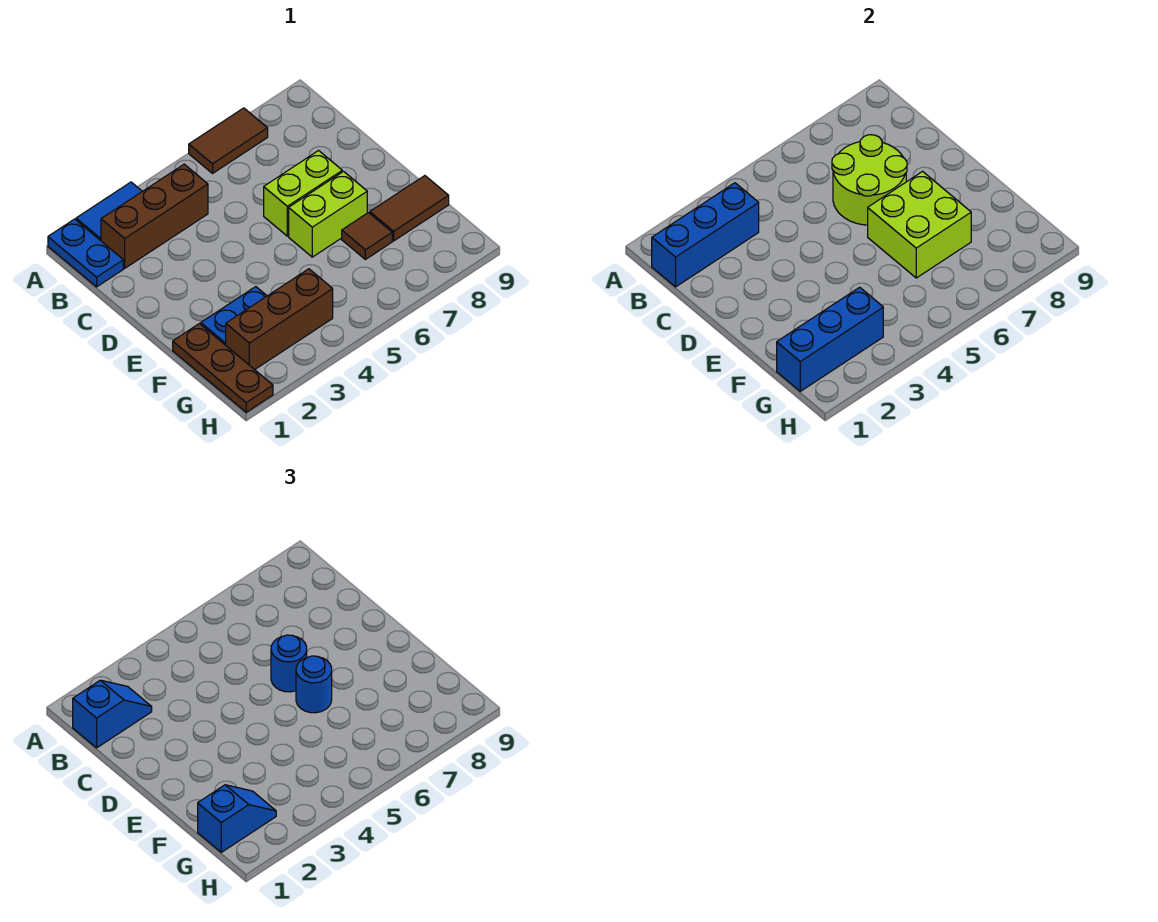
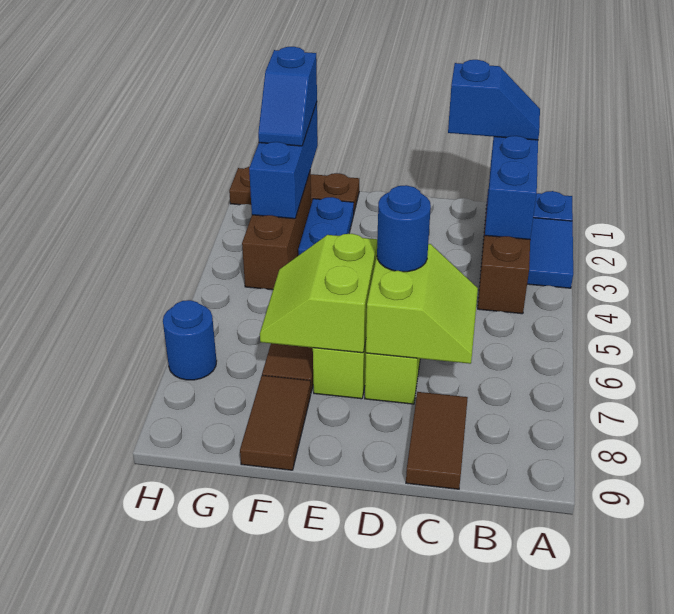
brown tile A6:A7 level 1 -> brown tile C8:C9 level 1
blue slope B1:B2 level 3 top 1 -> blue slope B1:C1 level 3 top C
lime round brick C6:D7 level 2 -> lime slope C6:D7 level 2 top D
lime brick E6:F7 level 2 -> lime slope E6:F7 level 2 top E
blue round brick E6 level 3 -> blue round brick H7 level 1

